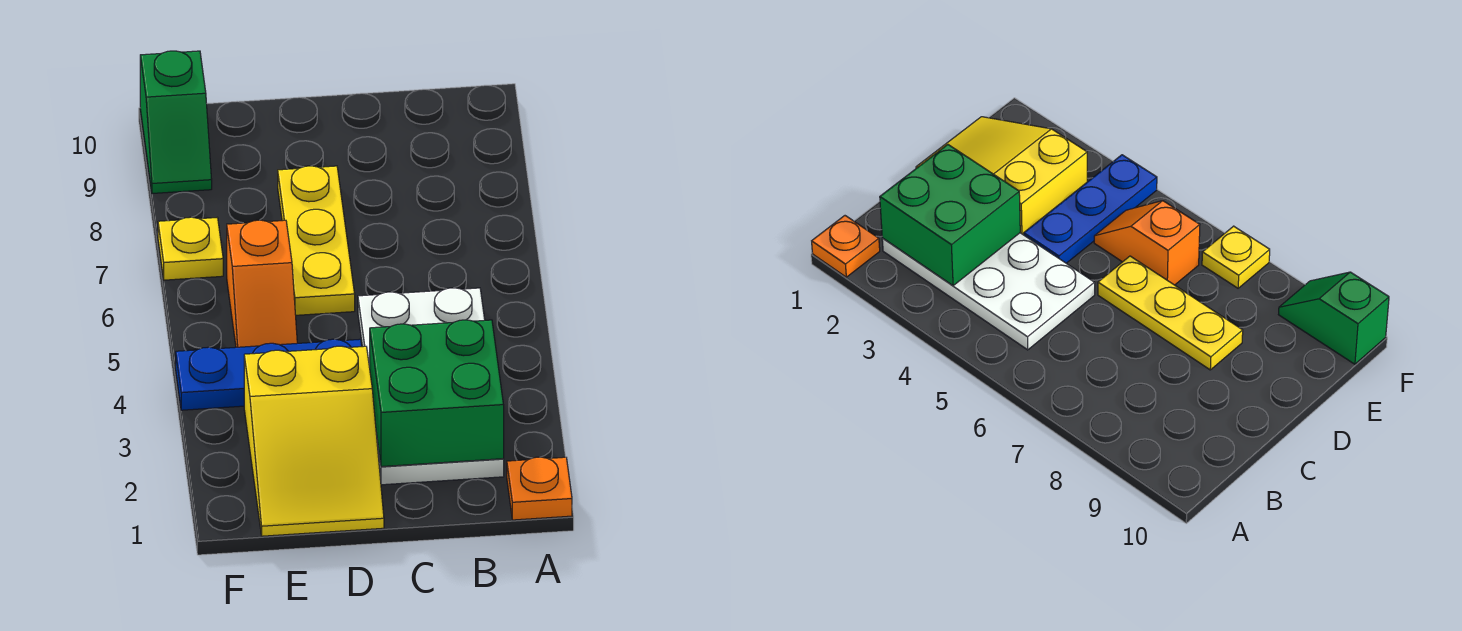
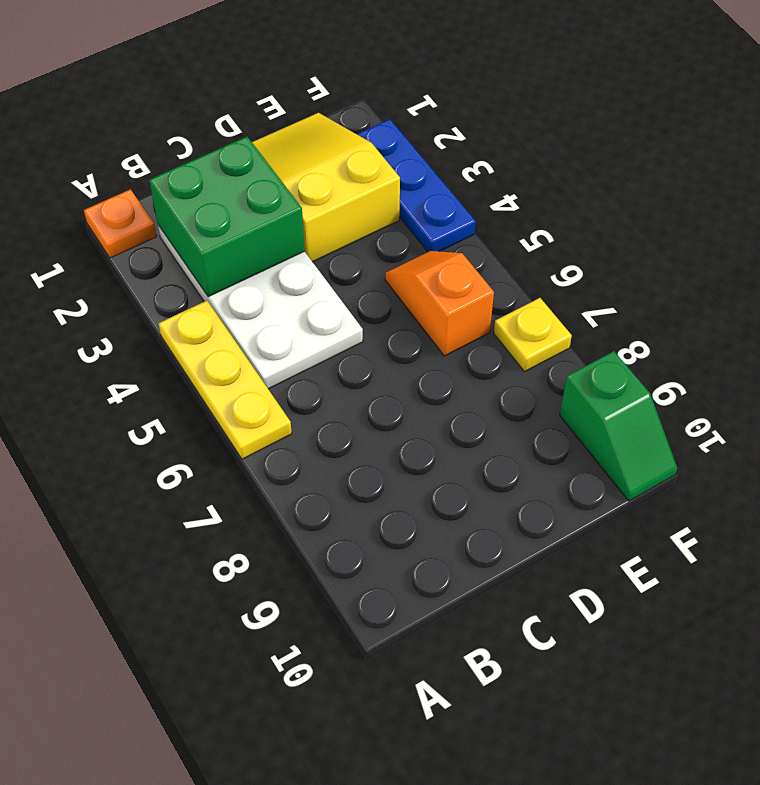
blue plate D4:F4 level 1 -> blue plate F2:F4 level 1
yellow plate D6:D8 level 1 -> yellow plate A4:A6 level 1
green slope F9:F10 level 1 top 10 -> green slope F9:F10 level 1 top 9

